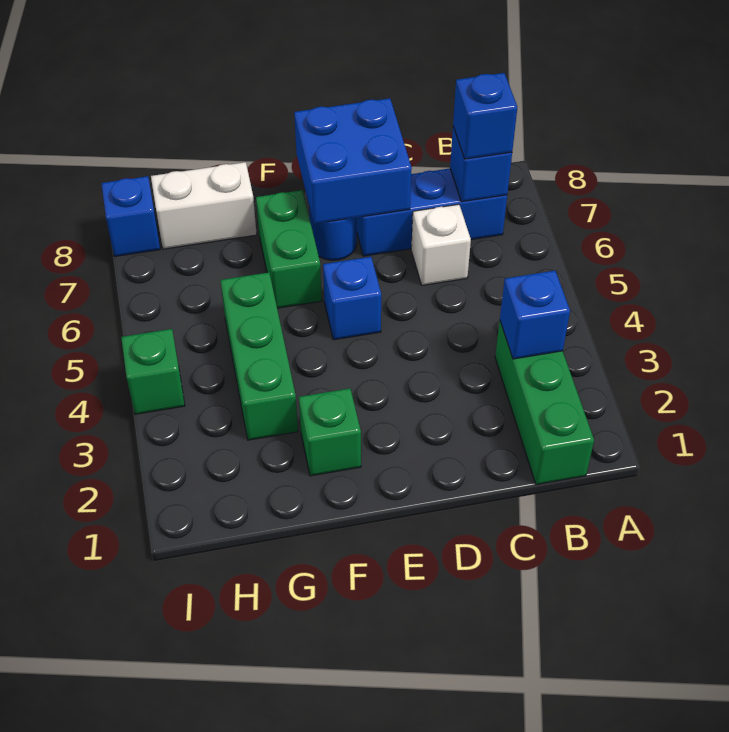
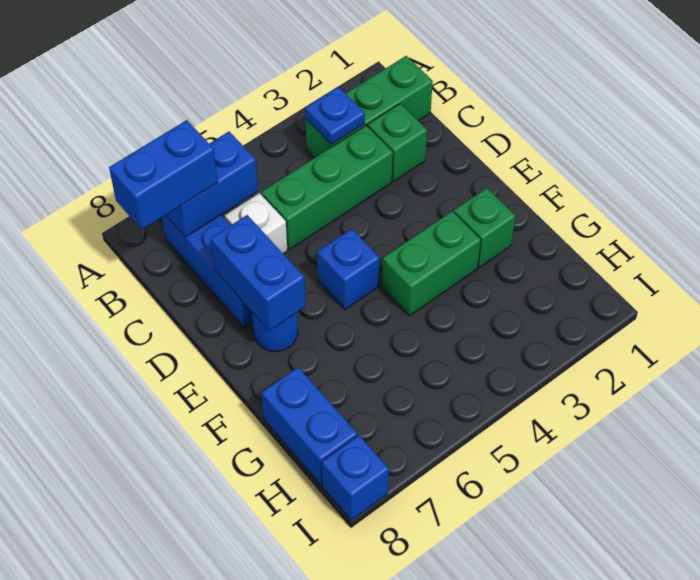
blue brick B3 level 2 -> blue plate B3 level 2
blue brick B7 level 2 -> blue brick B6:B7 level 2
blue brick B7 level 3 -> blue brick B7:B8 level 3
blue brick D7:E8 level 2 -> blue brick D7:E7 level 2
green brick F6:F7 level 1 -> green brick F3:F4 level 1
green brick G3:G5 level 1 -> green brick C3:C5 level 1
white brick G8:H8 level 1 -> blue brick G8:H8 level 1
green brick I4 level 1 -> green brick C2 level 1

